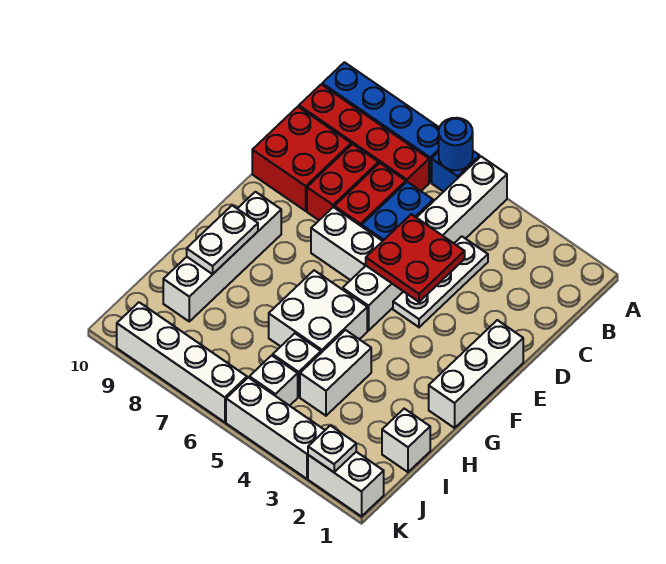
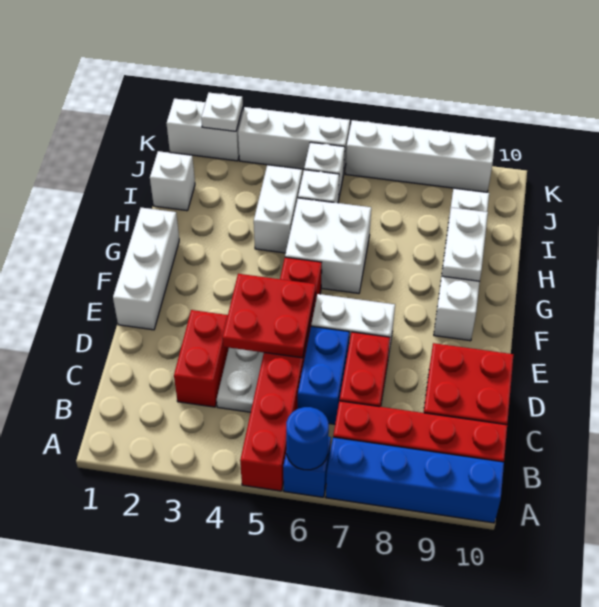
white brick A5:F5 level 1 -> red brick A5:F5 level 1
red brick C8:D8 level 1 -> red brick C3:D3 level 1

